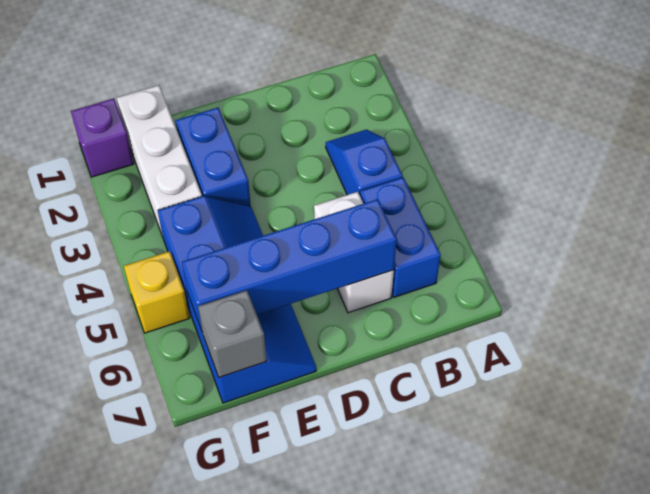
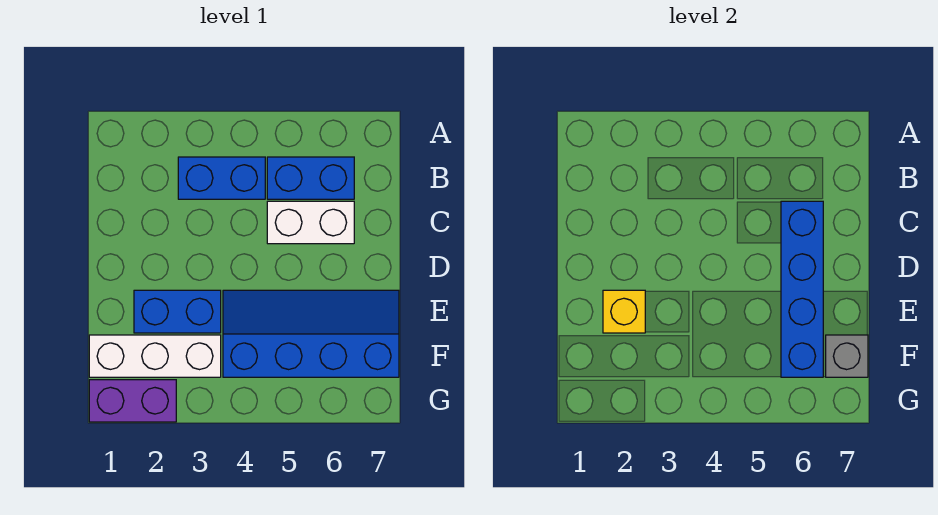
blue slope B3:B4 level 1 top 4 -> blue brick B3:B4 level 1
purple brick G1 level 1 -> purple brick G1:G2 level 1
yellow brick G5 level 1 -> yellow brick E2 level 2

